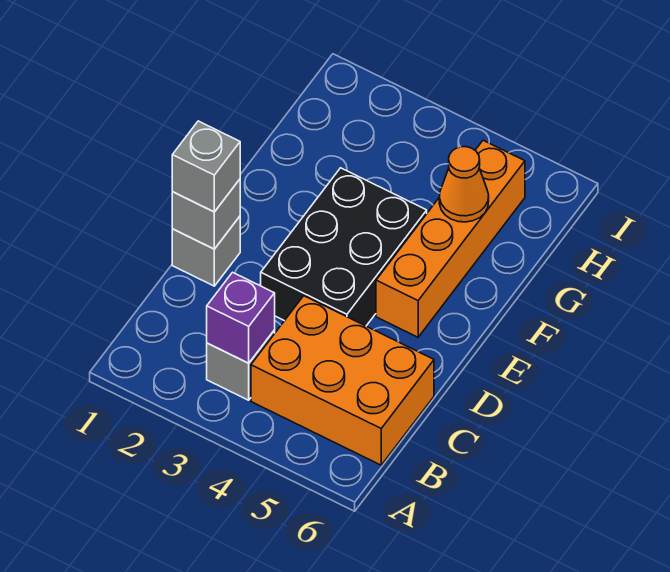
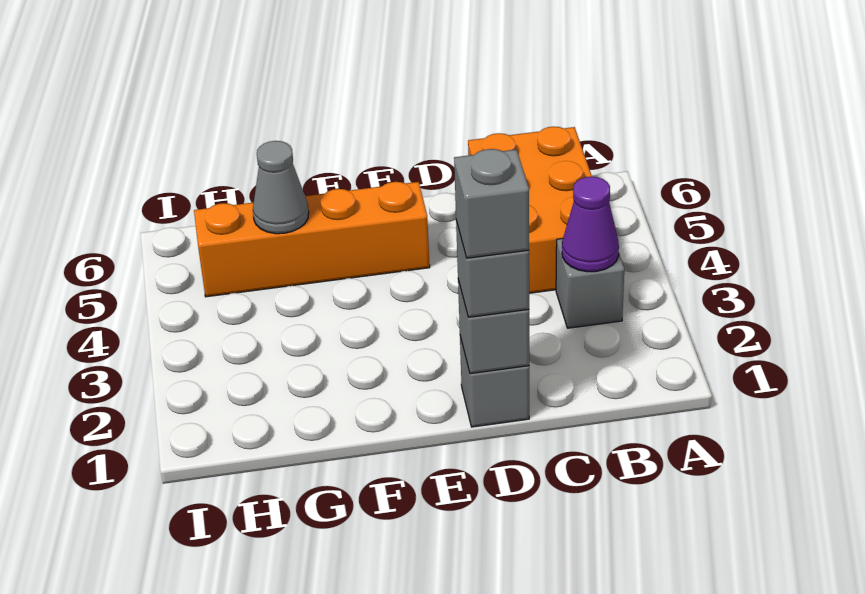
purple brick B3 level 2 -> purple cone B3 level 2
none -> grey brick D1 level 4
black brick D3:F4 level 1 -> none
orange cone G5 level 2 -> grey cone G5 level 2

